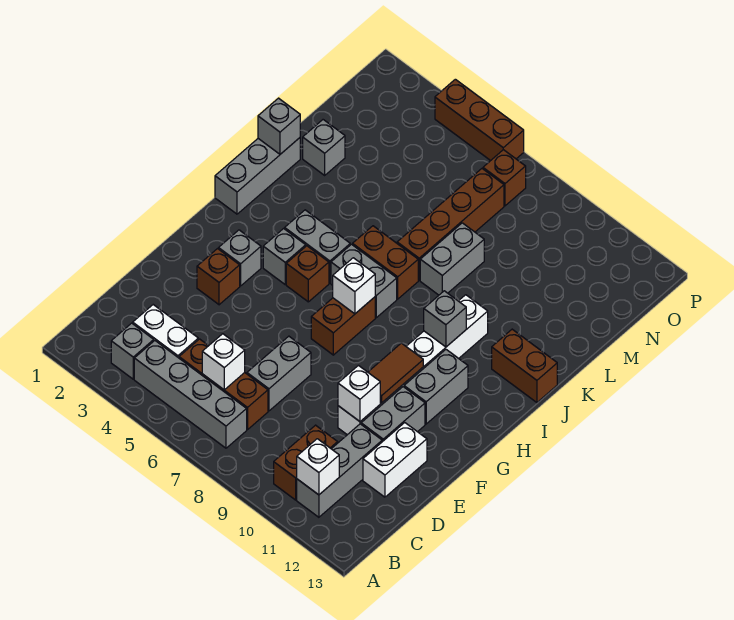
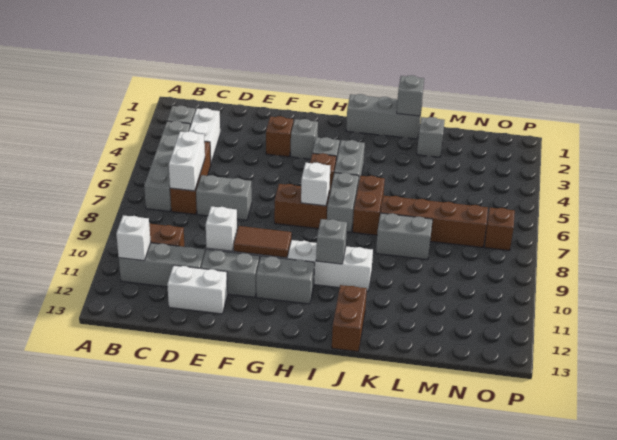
white brick C6 level 2 -> white brick C6:C7 level 2
brown brick P4:P6 level 1 -> none

